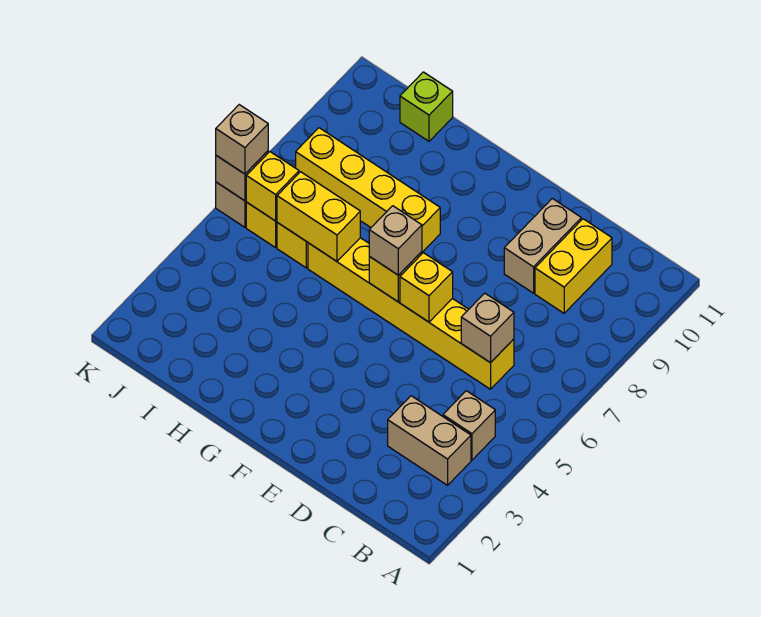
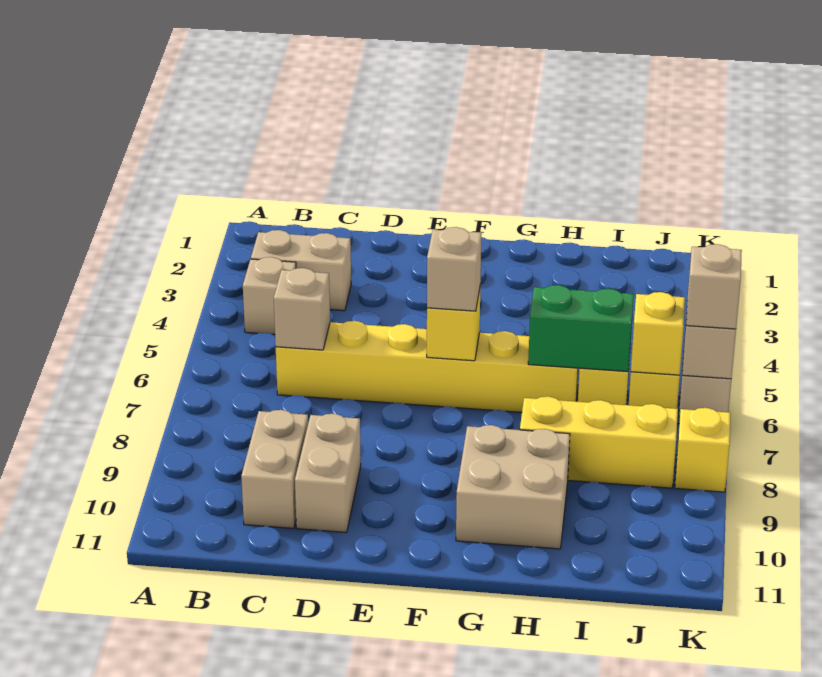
yellow brick C9:C10 level 1 -> tan brick C9:C10 level 1
yellow brick E6 level 2 -> yellow brick K8 level 1
yellow brick G8:J8 level 1 -> yellow brick H8:J8 level 1
none -> tan brick G9:H10 level 1
yellow brick H6:I6 level 2 -> green brick H6:I6 level 2
lime brick I11 level 1 -> none

